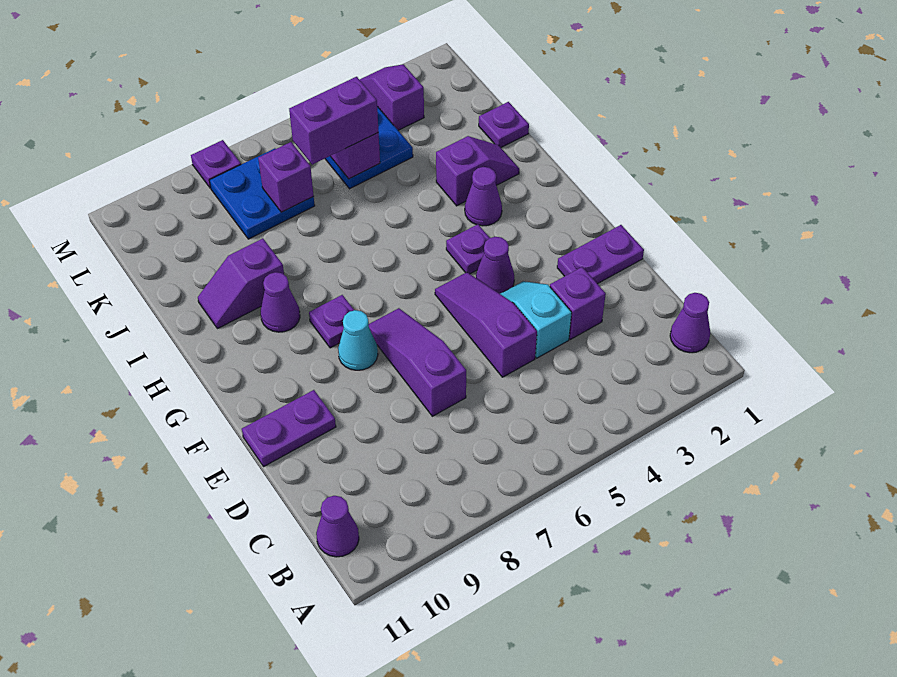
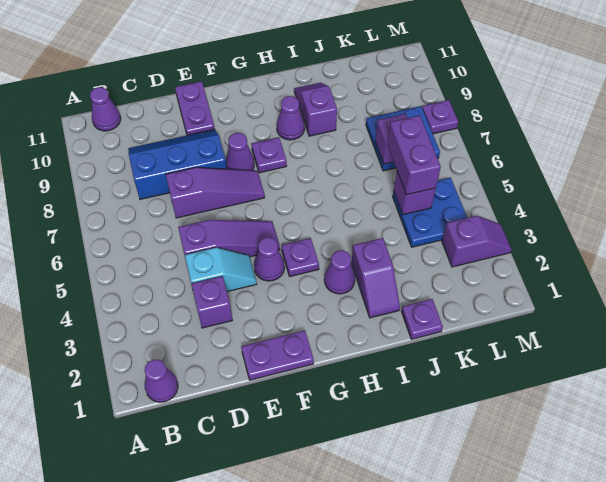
none -> blue slope C8:E9 level 1 top 8
purple plate E1:E2 level 1 -> purple plate E1:F1 level 1
cyan cone F8 level 1 -> purple cone F8 level 1

